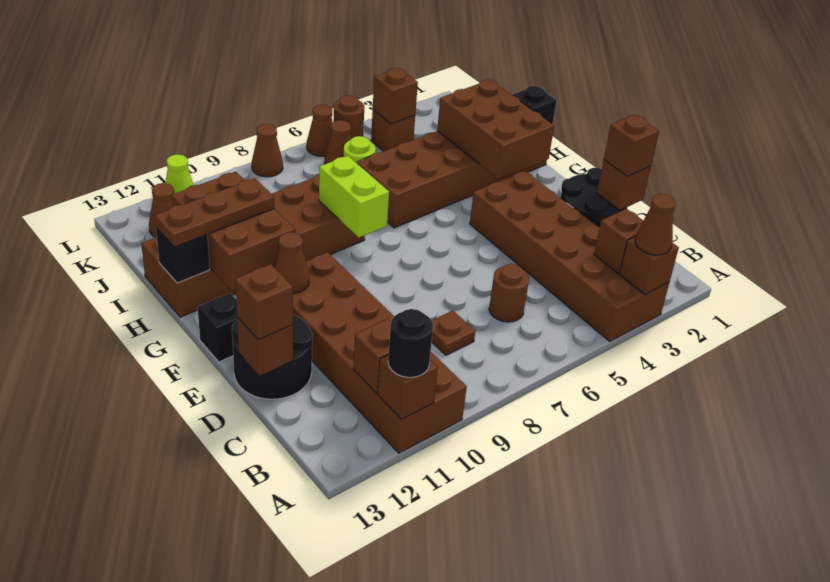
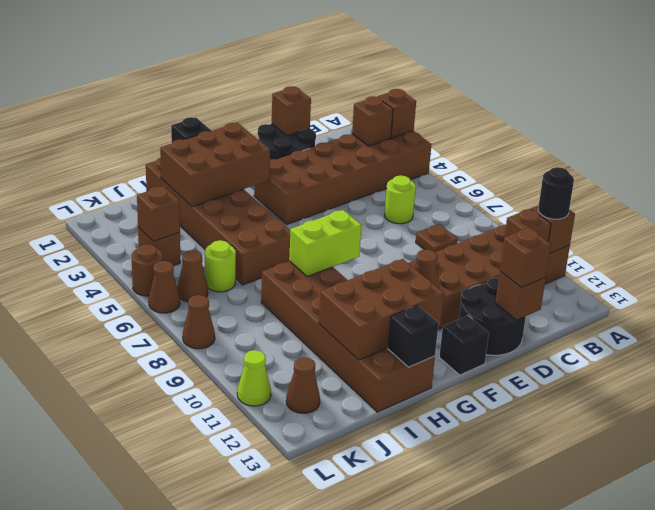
brown cone A3 level 3 -> none
brown round brick C6 level 1 -> lime round brick C6 level 1
brown brick D1 level 3 -> none
brown plate H11:H13 level 3 -> none

